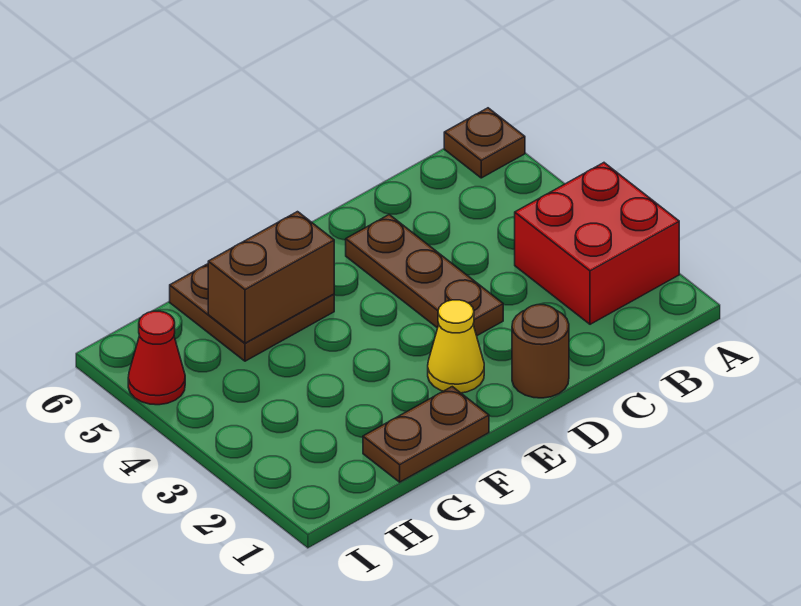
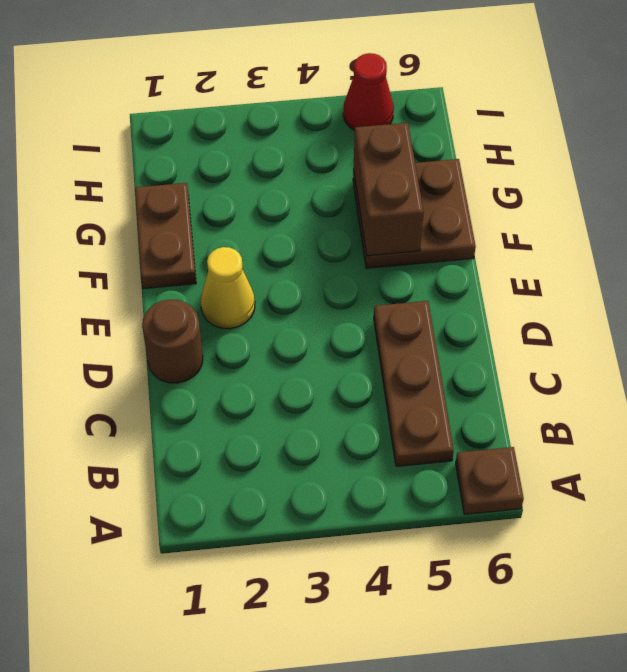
red brick A2:B3 level 1 -> none
brown plate D3:D5 level 1 -> brown plate B5:D5 level 1

